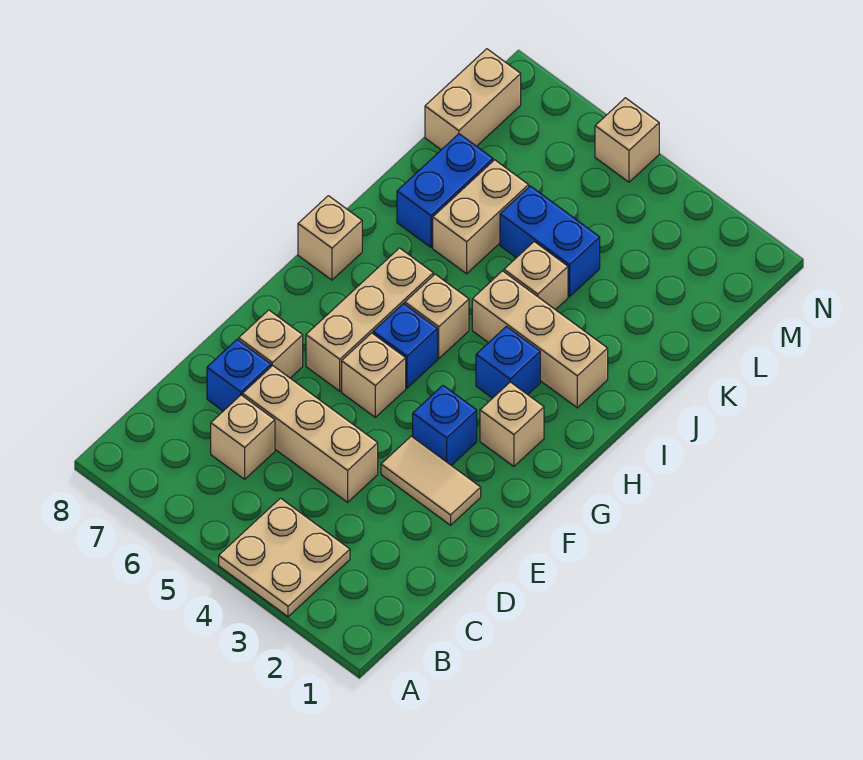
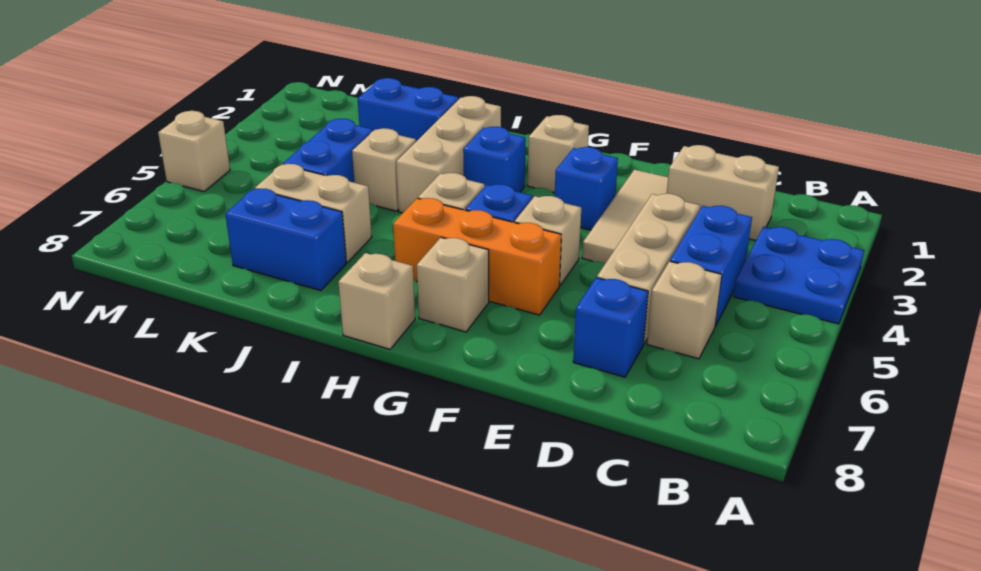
tan plate A3:B4 level 1 -> blue plate A3:B4 level 1
none -> blue brick C4:C5 level 1
tan tile E2:E3 level 1 -> tan tile E2:E4 level 1
tan brick E7 level 1 -> tan brick G7 level 1
tan brick F6:H6 level 1 -> orange brick F6:H6 level 1
none -> blue brick J2:K2 level 1
tan brick L8:M8 level 1 -> tan brick C2:D2 level 1

